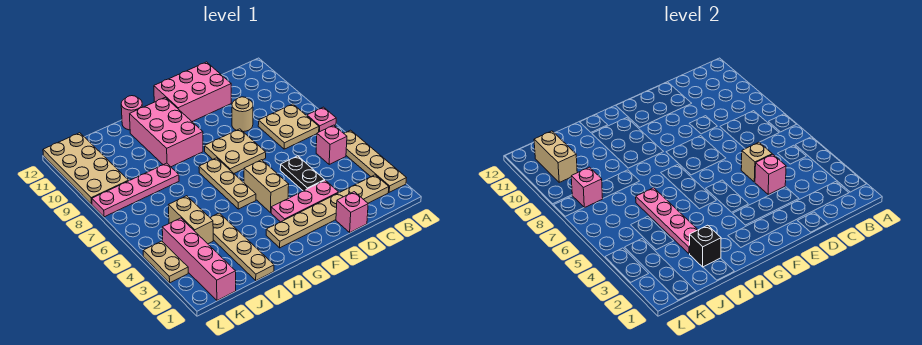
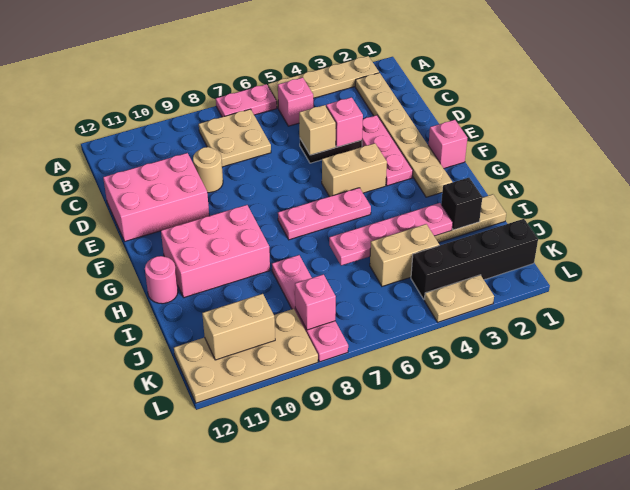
pink plate A7 level 1 -> pink plate A6:A7 level 1
pink brick D1 level 1 -> pink brick F1 level 1
pink brick D11:F12 level 1 -> pink brick D10:E12 level 1
tan plate E7:F8 level 1 -> none
tan plate G5:G7 level 1 -> pink plate G5:G7 level 1
pink brick K1:K4 level 1 -> black brick K1:K4 level 1

